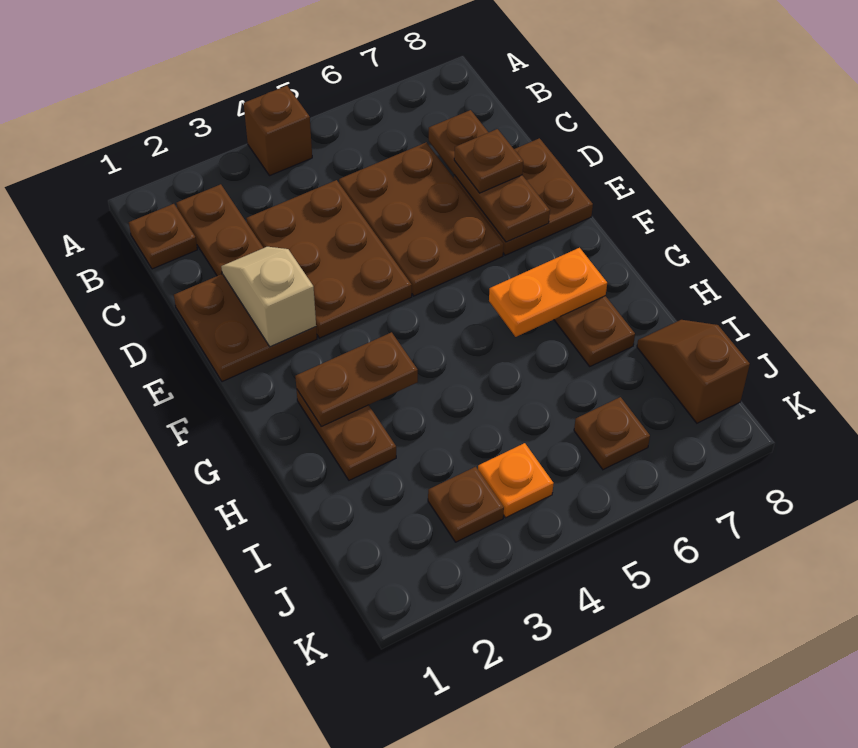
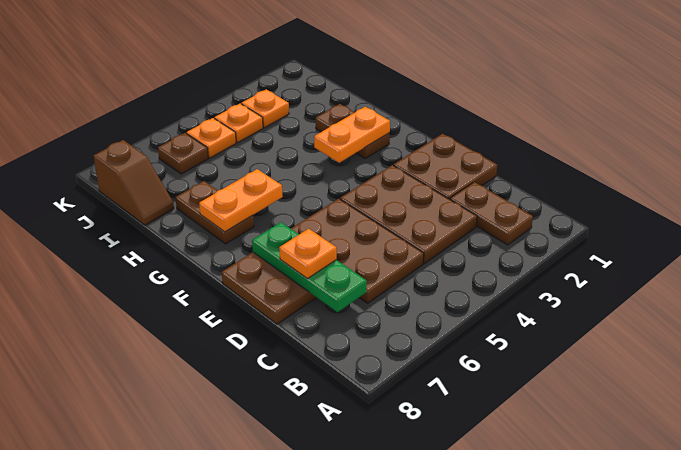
brown brick A4 level 1 -> none
brown plate B1 level 1 -> none
brown plate C7:E7 level 2 -> green plate C7:E7 level 2
tan slope D2:E2 level 2 top E -> none
brown plate D7 level 3 -> orange plate D7 level 3
brown plate G2:G3 level 2 -> orange plate G2:G3 level 2
brown plate J3 level 1 -> orange plate J3 level 1
none -> orange plate J5 level 1

